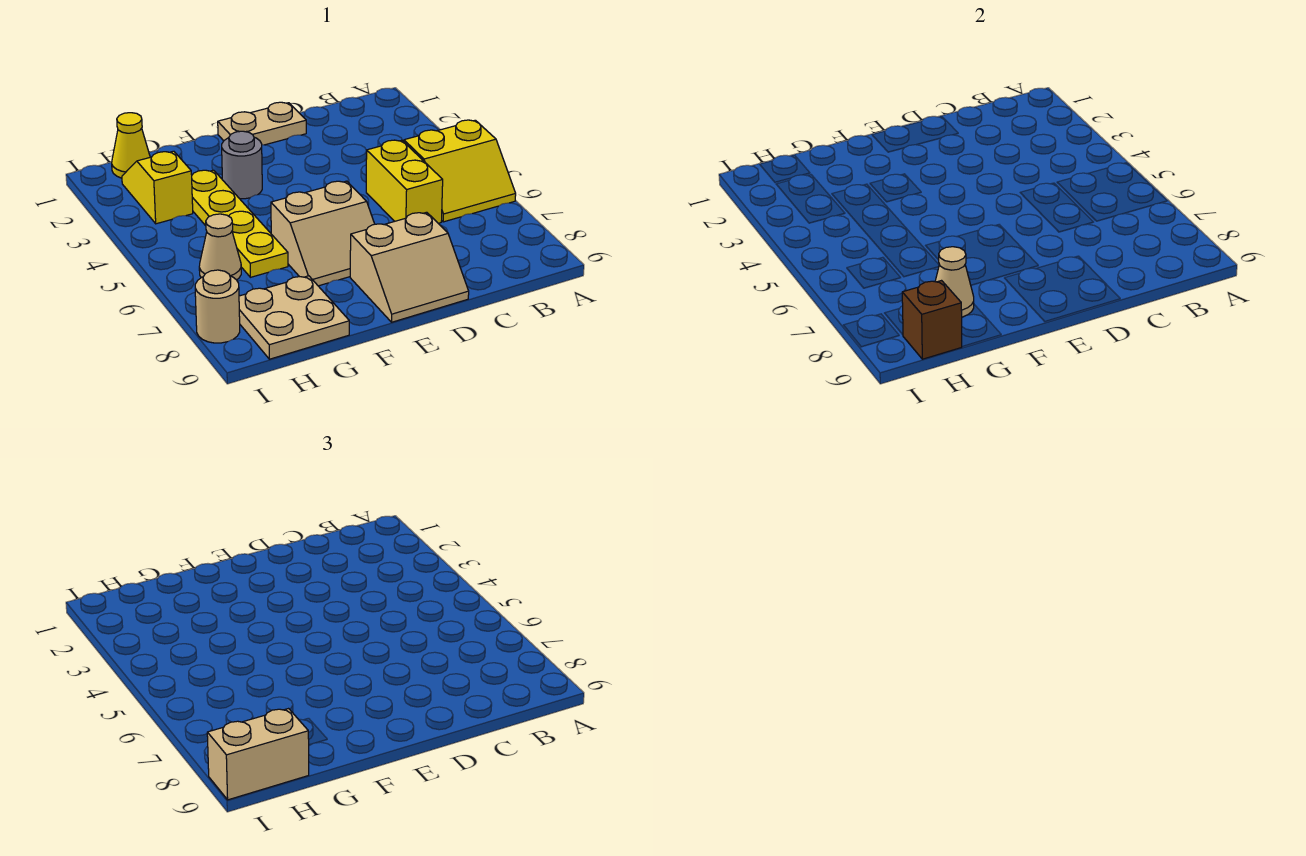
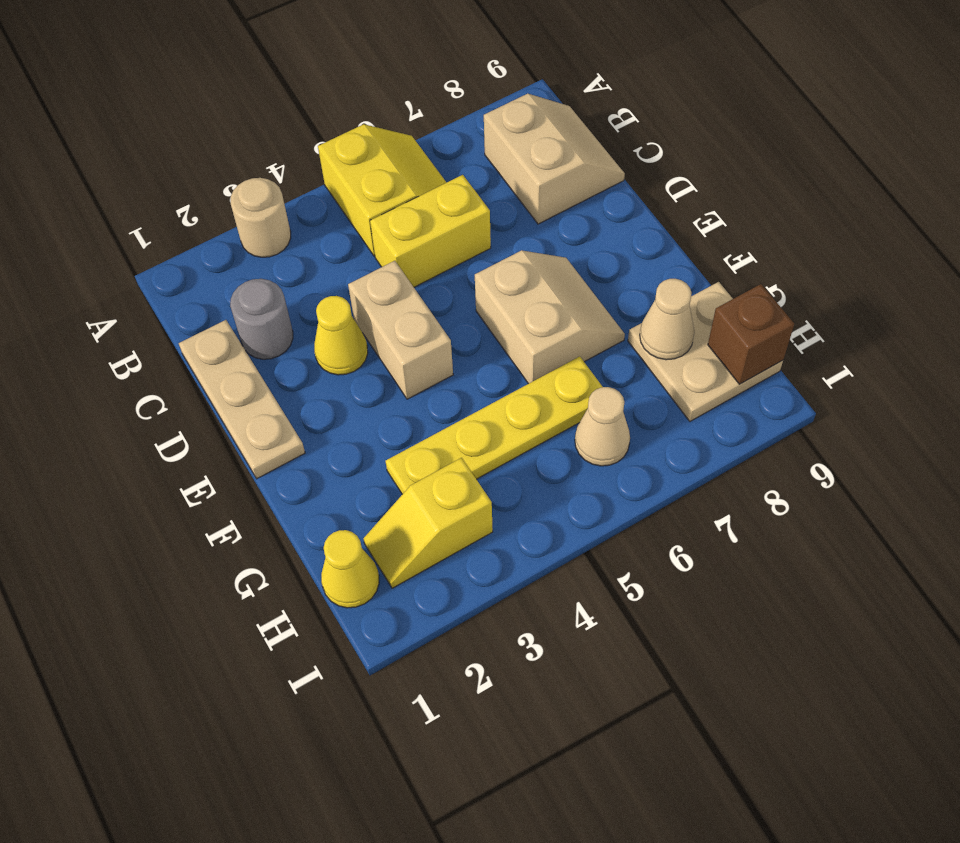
tan plate D1:E1 level 1 -> tan plate C1:E1 level 1
none -> yellow cone D3 level 1
tan slope D8:E9 level 1 top 8 -> tan slope B8:C9 level 1 top 8
grey round brick F3 level 1 -> grey round brick C2 level 1
tan brick H9:I9 level 3 -> tan brick D4:E4 level 1
tan round brick I8 level 1 -> tan round brick A3 level 1

